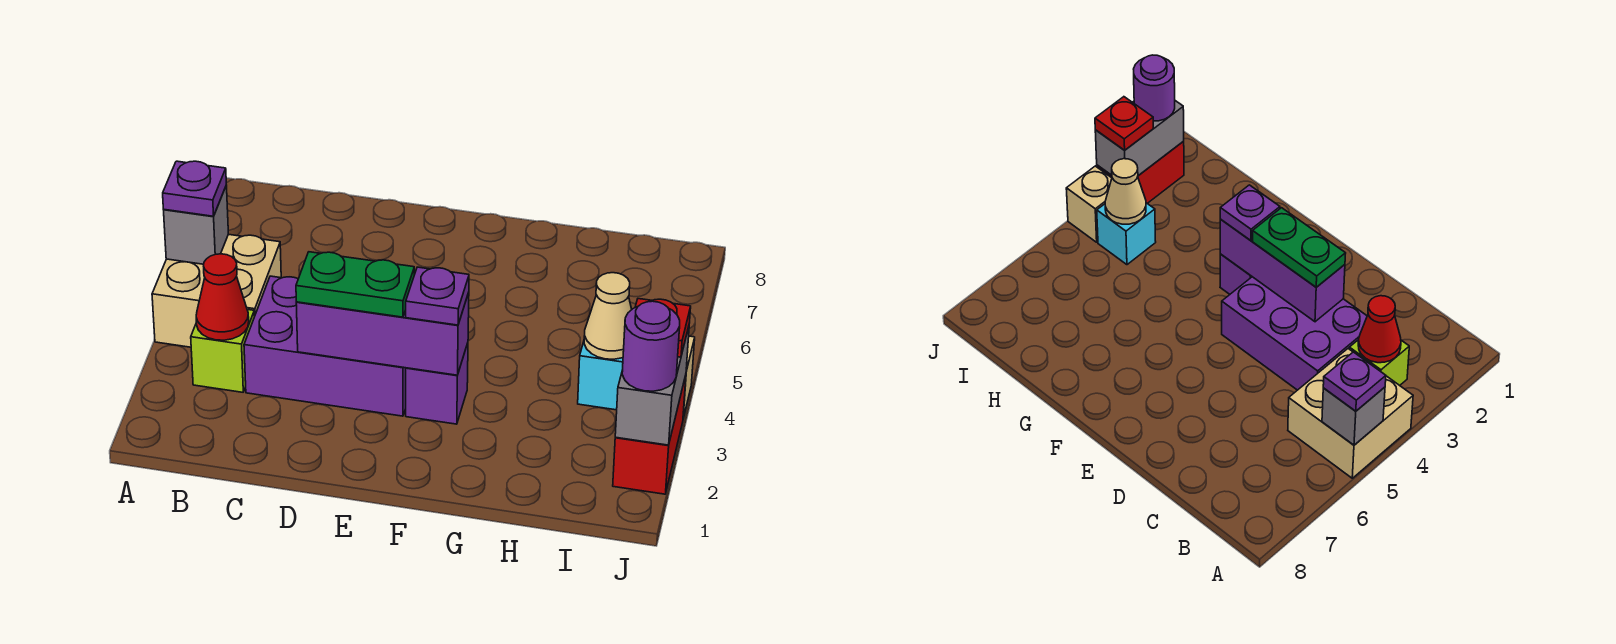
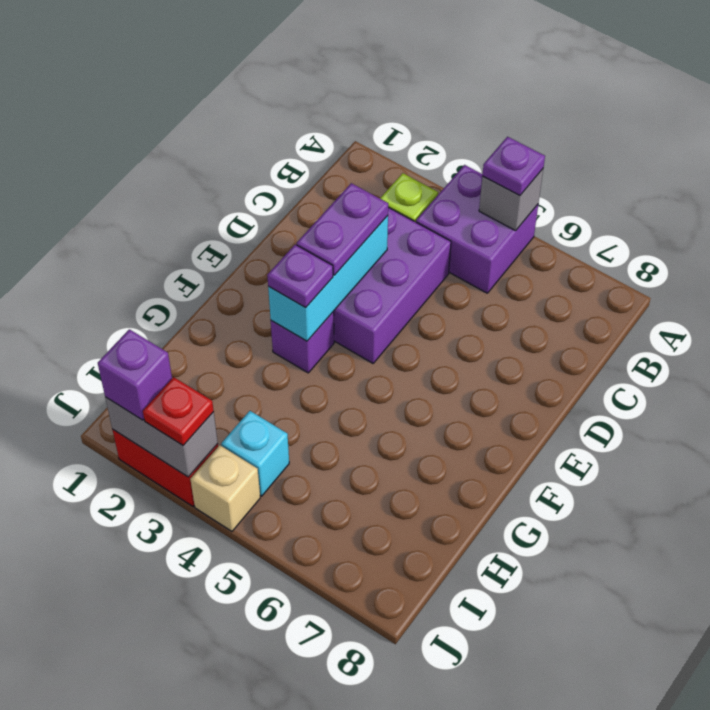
tan brick A4:B5 level 1 -> purple brick A4:B5 level 1
red cone B3 level 2 -> none
purple brick D3:F3 level 2 -> cyan brick D3:F3 level 2
green plate D3:E3 level 3 -> purple plate D3:E3 level 3
tan cone I4 level 2 -> none
purple round brick J2 level 3 -> purple brick J2 level 3

